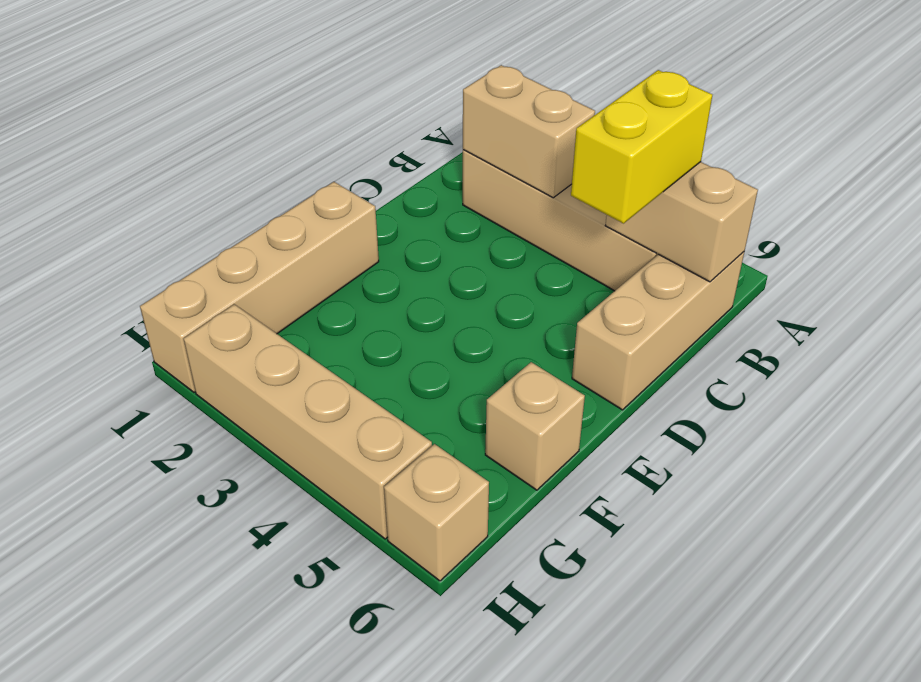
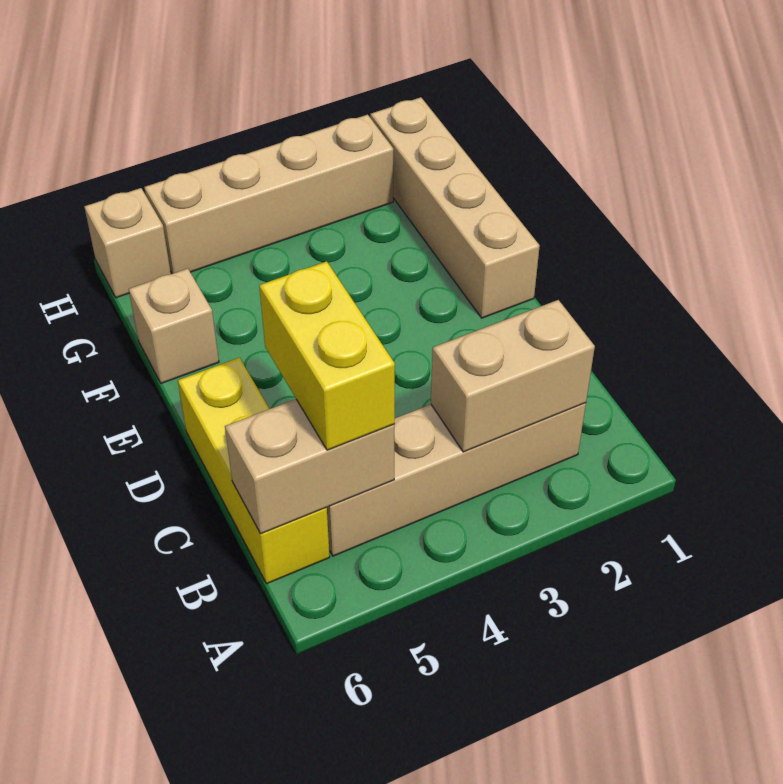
tan brick B6:D6 level 1 -> yellow brick B6:D6 level 1

